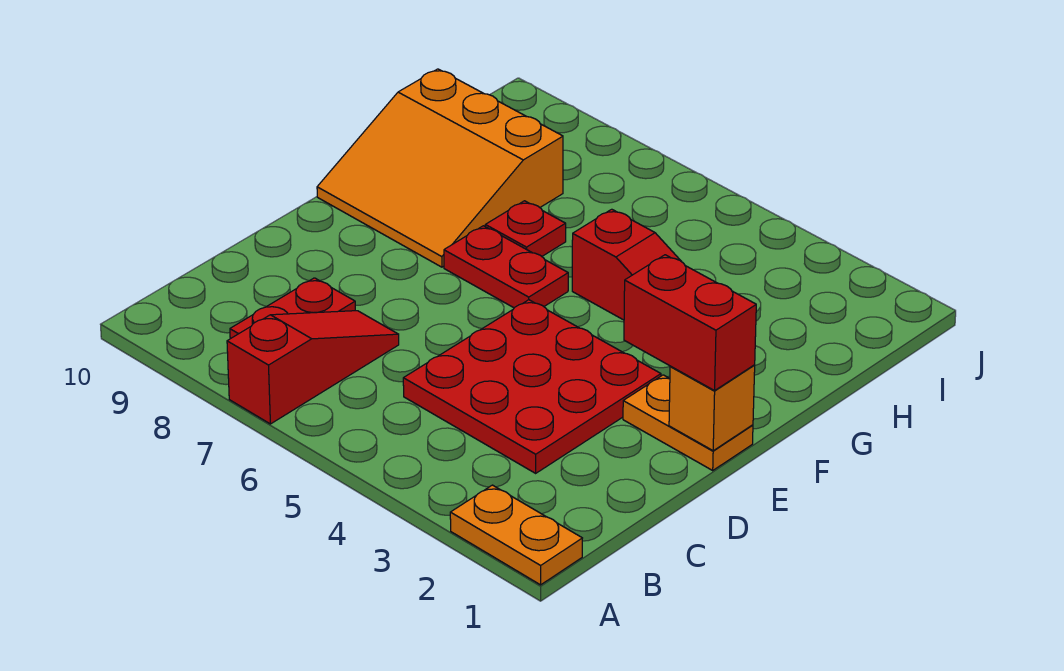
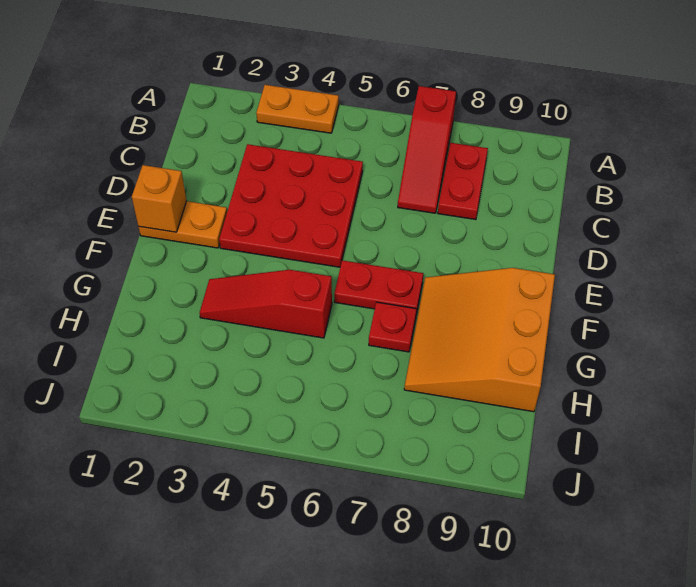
orange plate A1:A2 level 1 -> orange plate A3:A4 level 1
red brick E1:E2 level 3 -> none
orange slope F8:H10 level 1 top H -> orange slope F8:H10 level 1 top 10

